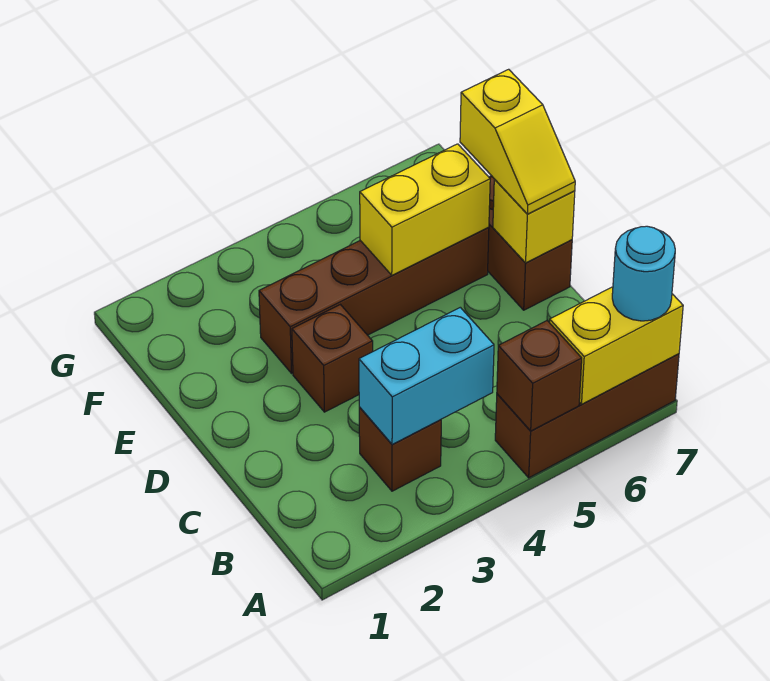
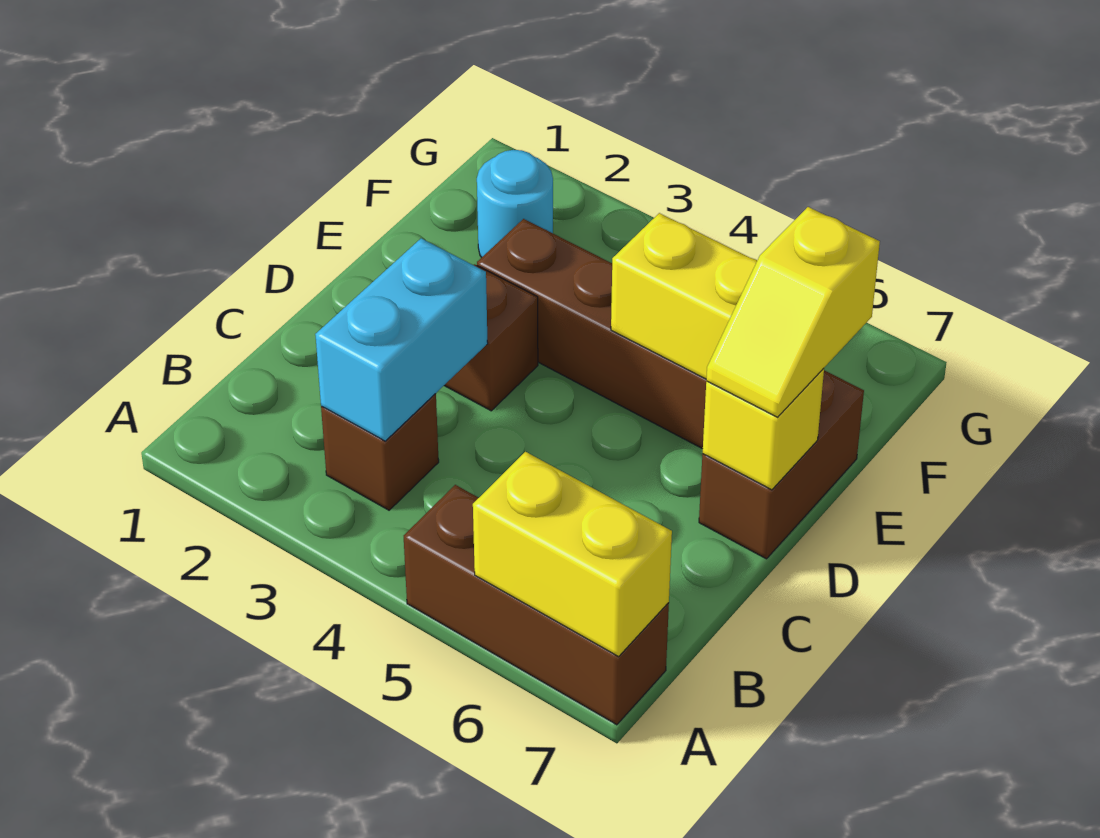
brown brick A5 level 2 -> none
cyan round brick A7 level 3 -> cyan round brick F2 level 1
cyan brick B3:B4 level 2 -> cyan brick B3:C3 level 2

